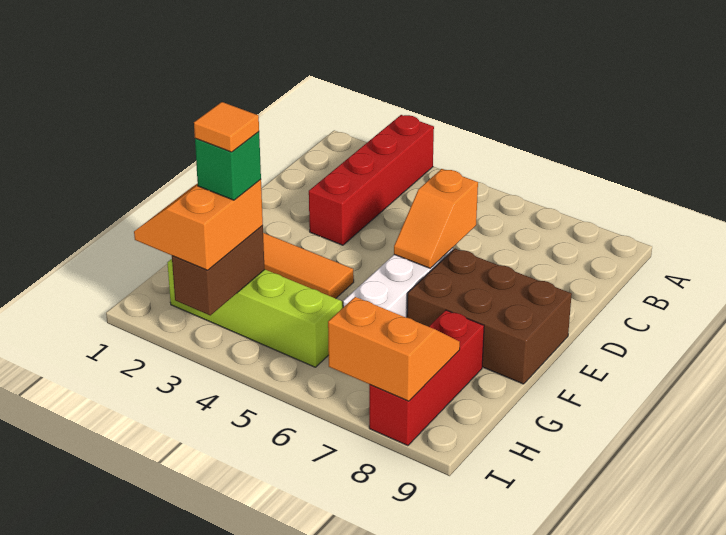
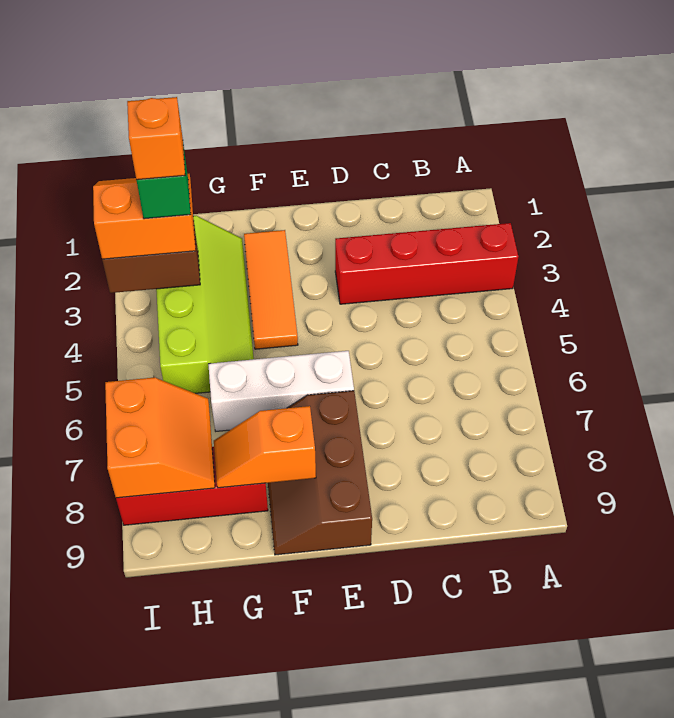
orange slope D6:E6 level 2 top D -> orange slope F8:G8 level 2 top F
brown brick E7:F9 level 1 -> brown slope E7:F9 level 1 top E
orange tile H3 level 5 -> orange brick H3 level 5

